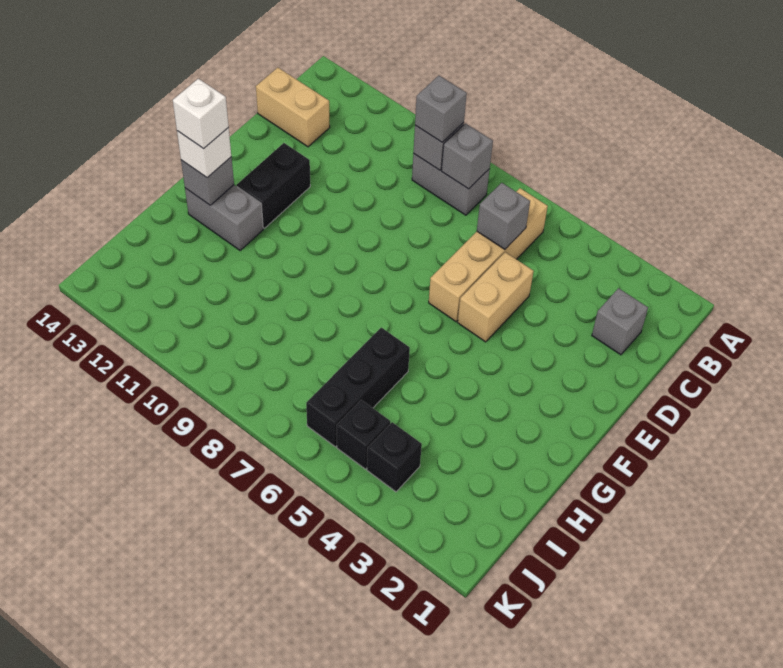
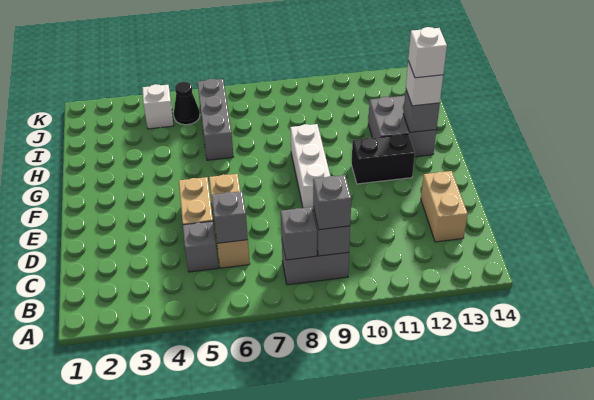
tan brick B6:E6 level 1 -> tan brick C6:E6 level 1
grey brick C2 level 1 -> grey brick C5 level 1
tan brick C13:C14 level 1 -> tan brick C13:D13 level 1
none -> white brick E9:G9 level 1
black brick E12:F12 level 1 -> black brick F11:F12 level 1
grey brick G12:G13 level 1 -> grey brick G12:H13 level 1
black brick H6:J6 level 1 -> grey brick H6:J6 level 1
black brick J4 level 1 -> white brick J4 level 1
black brick J5 level 1 -> black cone J5 level 1

